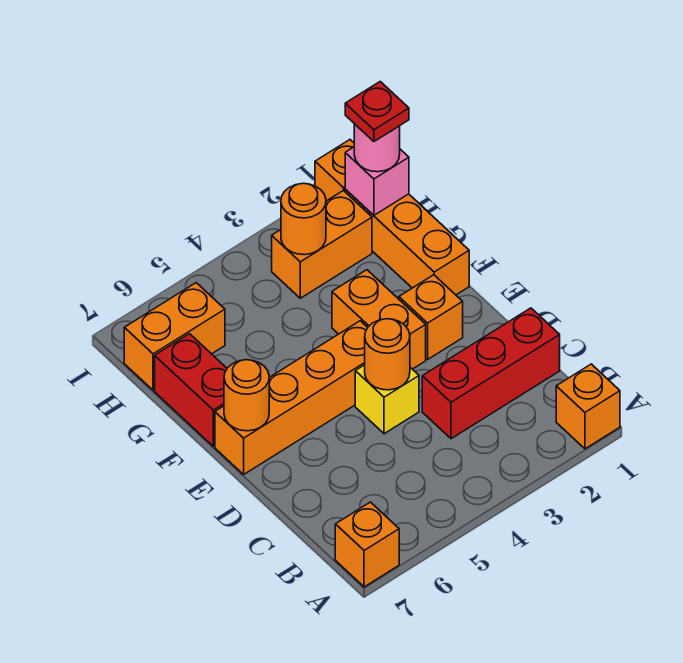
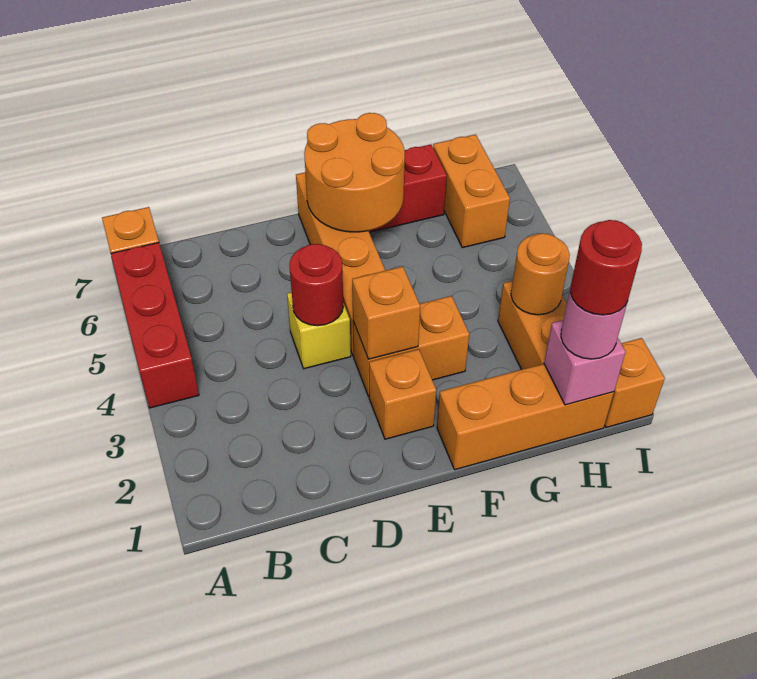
orange brick A1 level 1 -> orange brick E3 level 2
red brick C1:C3 level 1 -> red brick A4:A6 level 1
orange round brick D4 level 2 -> red round brick D4 level 2
orange round brick E7 level 2 -> orange round brick E6:F7 level 2
red plate H1 level 4 -> red round brick H1 level 4

